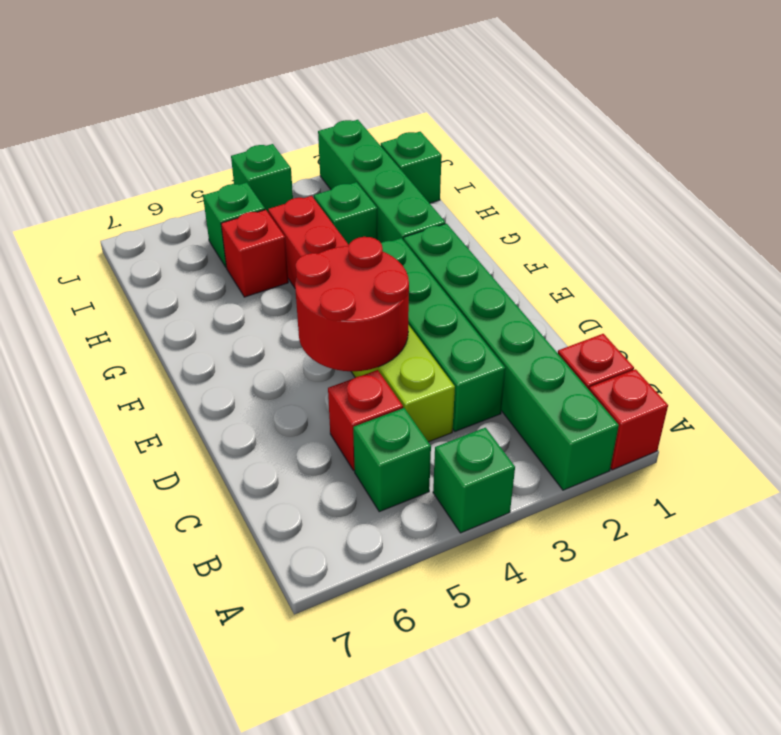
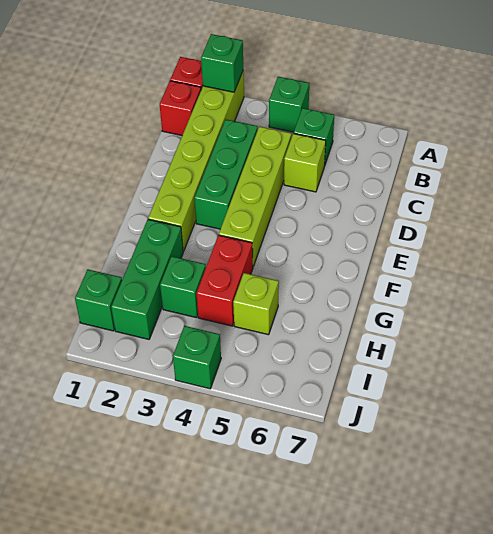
green brick A2:F2 level 1 -> lime brick A2:F2 level 1
green brick C3:F3 level 1 -> green brick C3:E3 level 1
red brick C5 level 1 -> lime brick C5 level 1
red round brick D4:E5 level 2 -> none
green brick G2:J2 level 1 -> green brick G2:I2 level 1
red brick H5 level 1 -> lime brick H5 level 1
green brick I5 level 1 -> green brick A2 level 2

